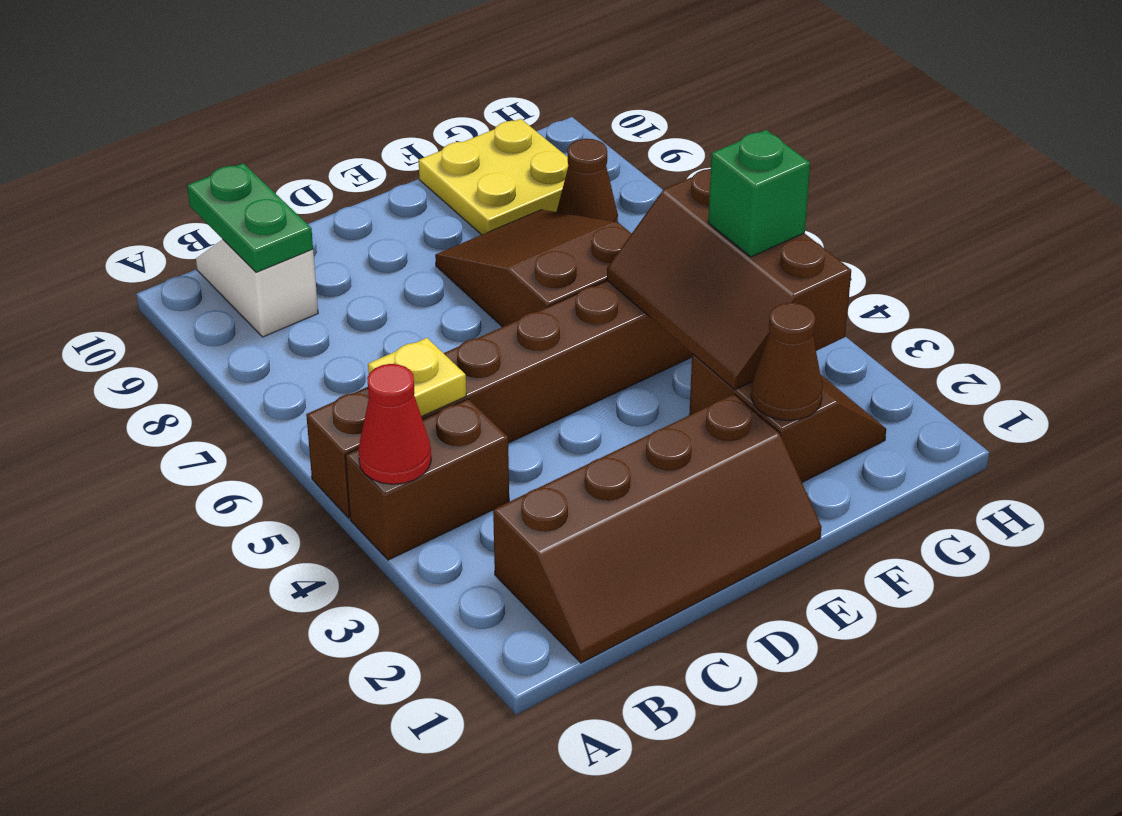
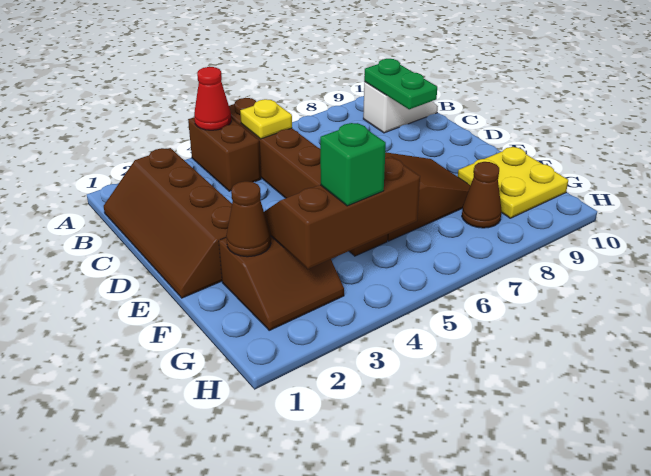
green plate B9:B10 level 2 -> green plate B9:C9 level 2

